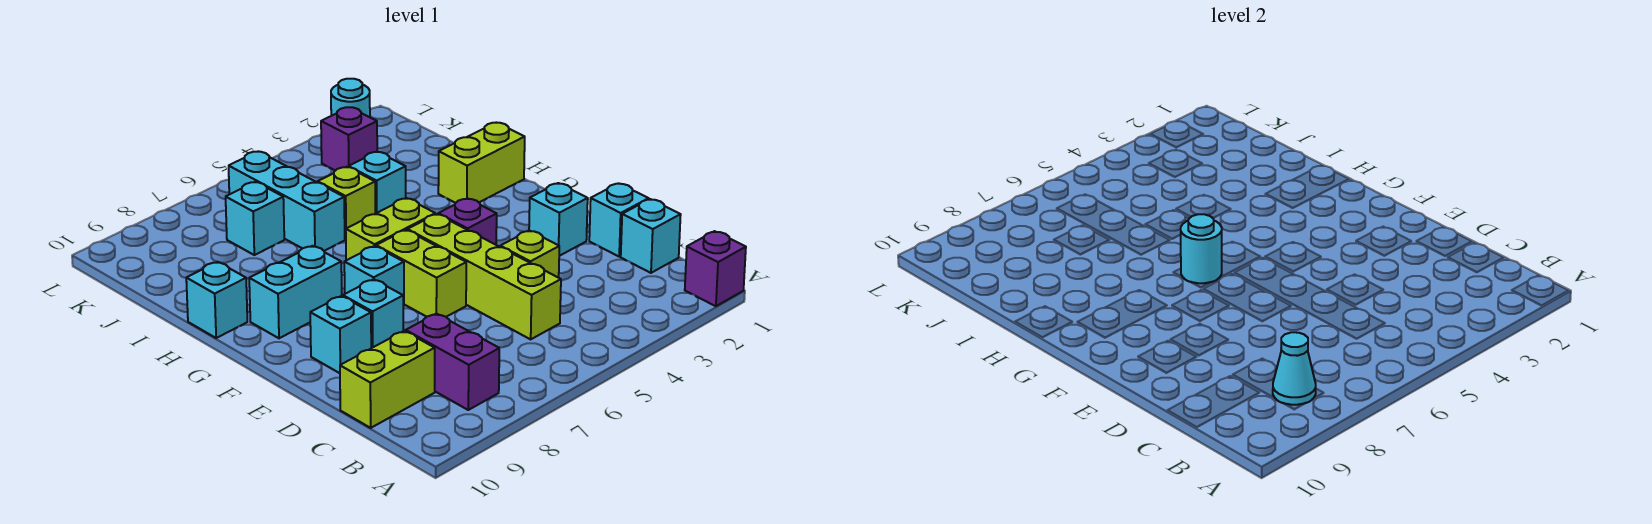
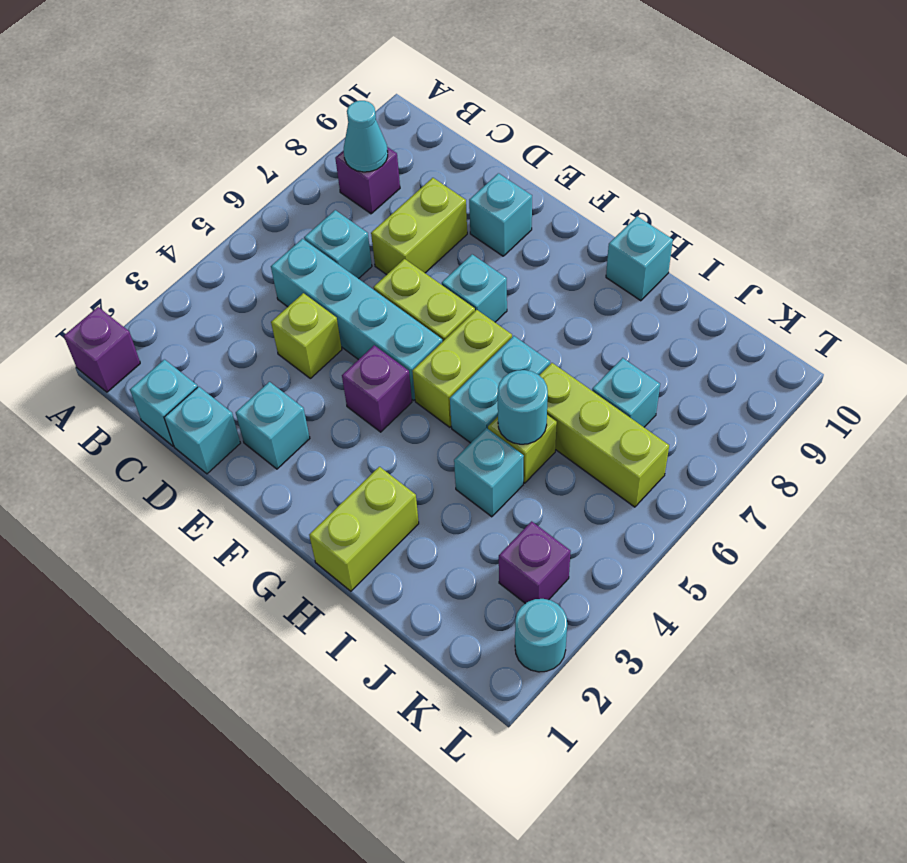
purple brick B8:C8 level 1 -> purple brick B8 level 1
lime brick C5:F5 level 1 -> cyan brick C5:F5 level 1
lime brick C9:C10 level 1 -> lime brick D7:D8 level 1
cyan brick E8 level 1 -> cyan brick C6 level 1
cyan round brick G6 level 2 -> cyan round brick I5 level 2
cyan brick G8:G9 level 1 -> cyan brick H5:H6 level 1
cyan brick I6:K6 level 1 -> lime brick I6:K6 level 1

